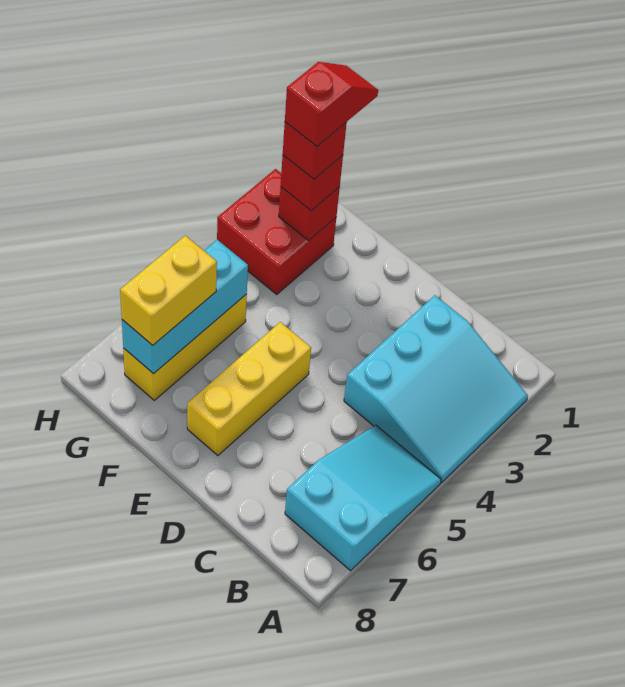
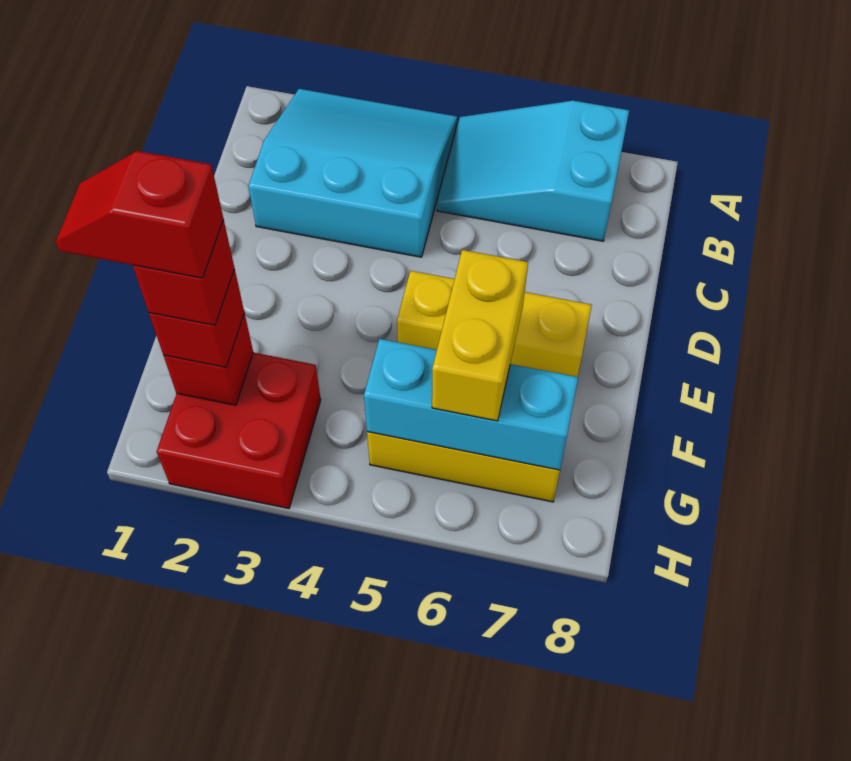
yellow brick G6:G7 level 3 -> yellow brick F6:G6 level 3

